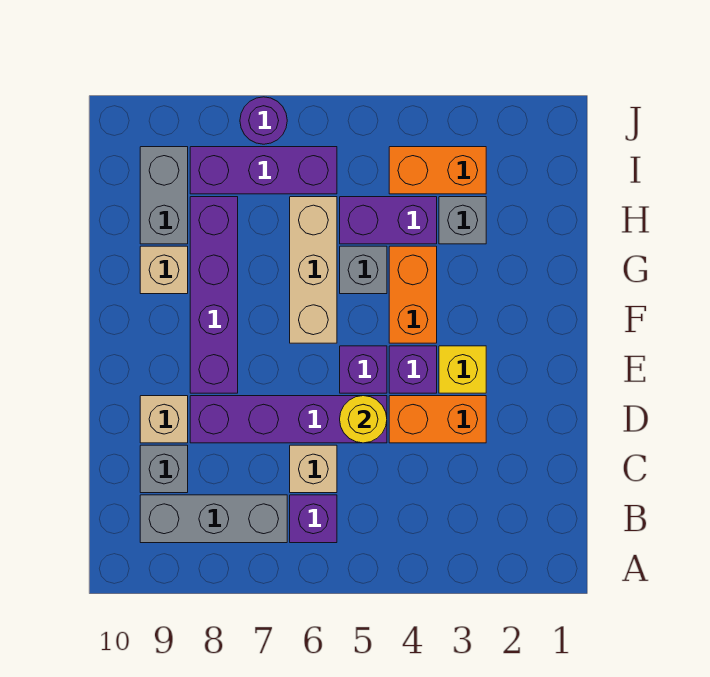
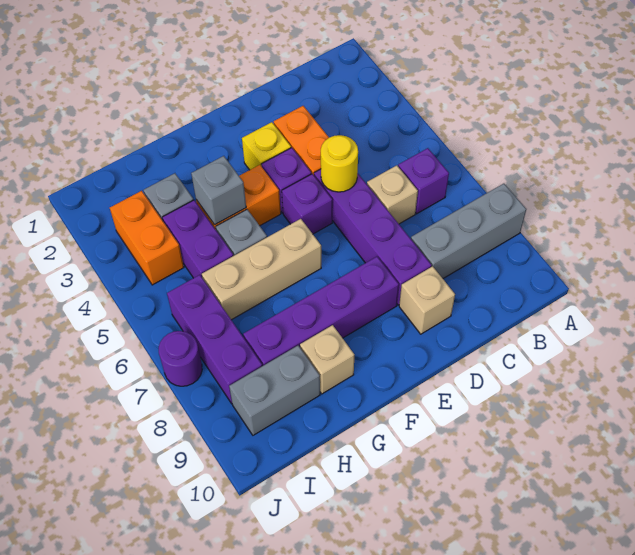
grey brick B7:B9 level 1 -> grey brick A8:C8 level 1
grey brick C9 level 1 -> grey brick G4 level 2

